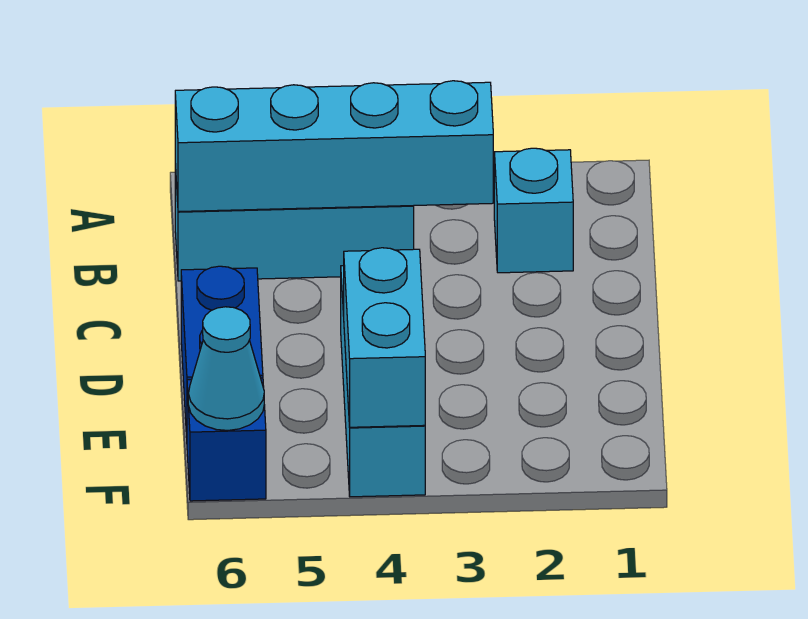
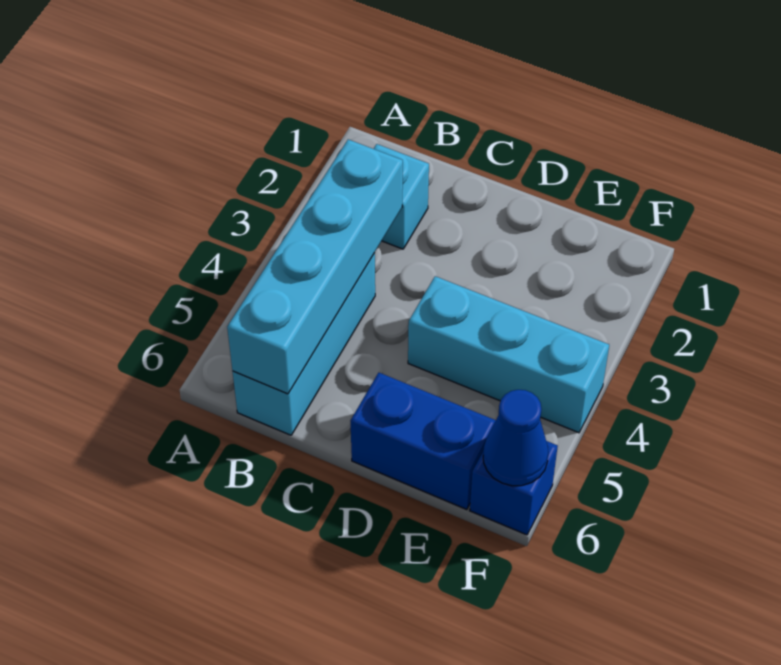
cyan brick E4:F4 level 2 -> none
cyan cone F6 level 2 -> blue cone F6 level 2

